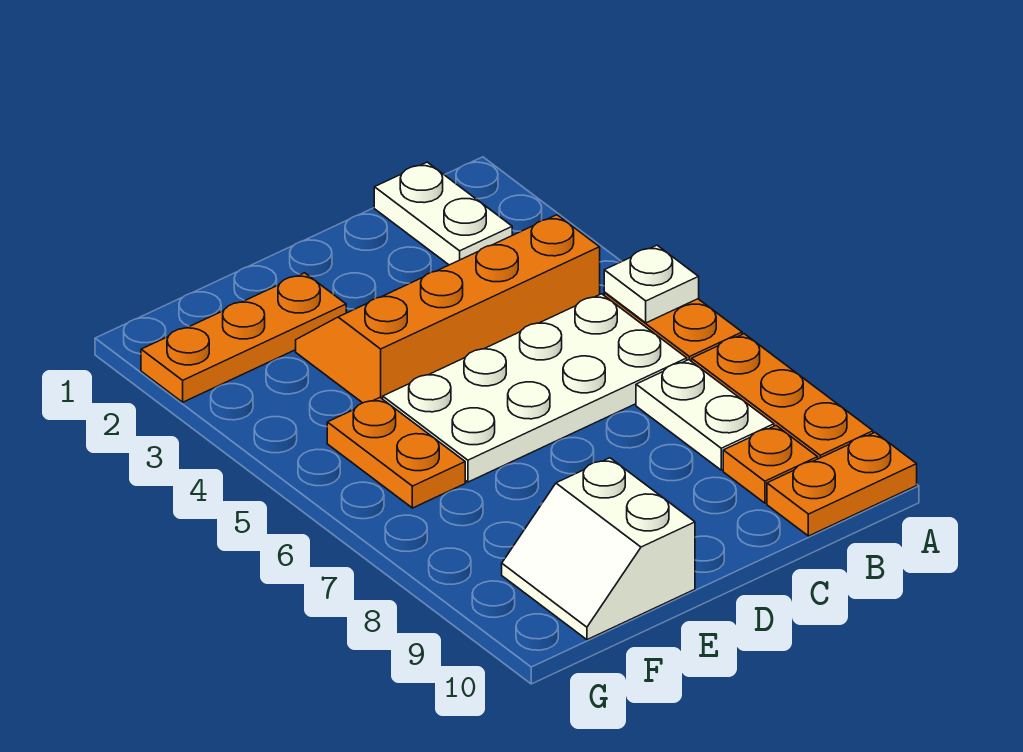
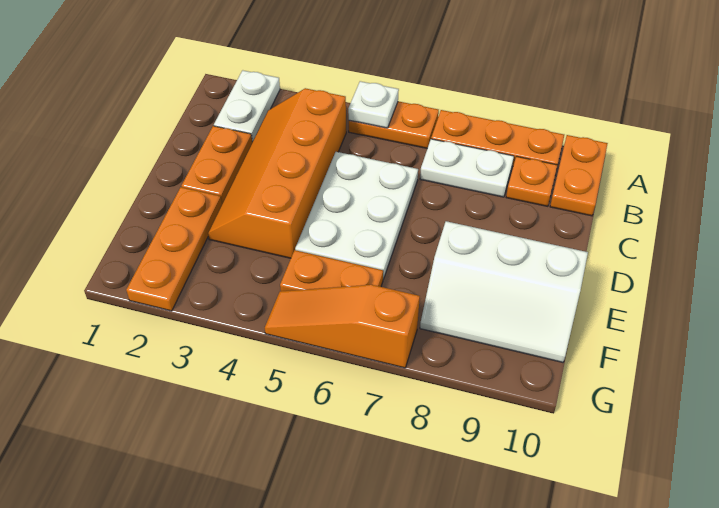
white plate B1:B2 level 1 -> white plate A2:B2 level 1
white plate B5:E6 level 1 -> white plate C5:E6 level 1
none -> orange plate C2:D2 level 1
white slope E9:F10 level 1 top E -> white slope E8:F10 level 1 top E
none -> orange slope G5:G7 level 1 top 7

